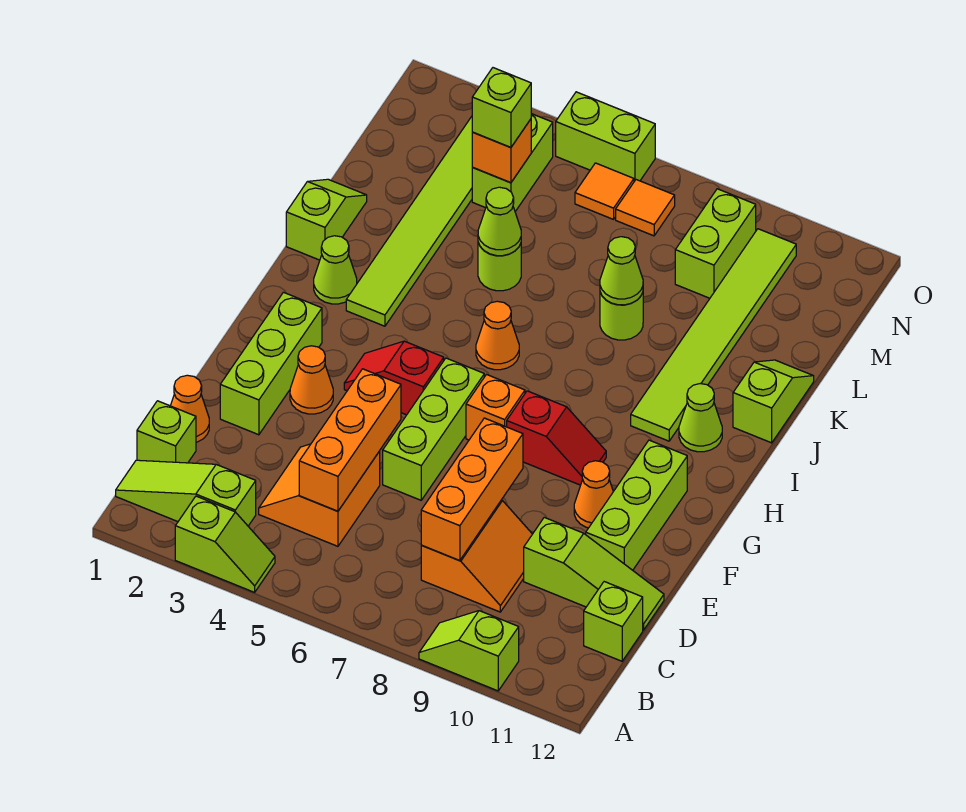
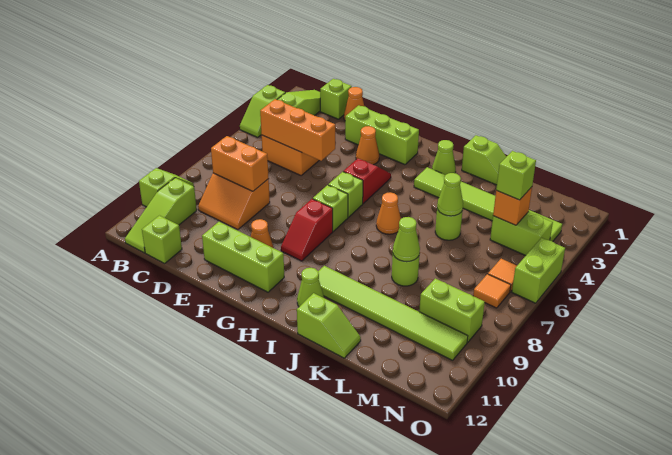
orange brick C8:E8 level 2 -> orange brick C8:D8 level 2
lime slope D10:D12 level 1 top 10 -> lime slope B10:B12 level 1 top 10
lime brick E6:G6 level 1 -> lime brick G6 level 1
orange brick G7 level 1 -> lime brick G7 level 1

